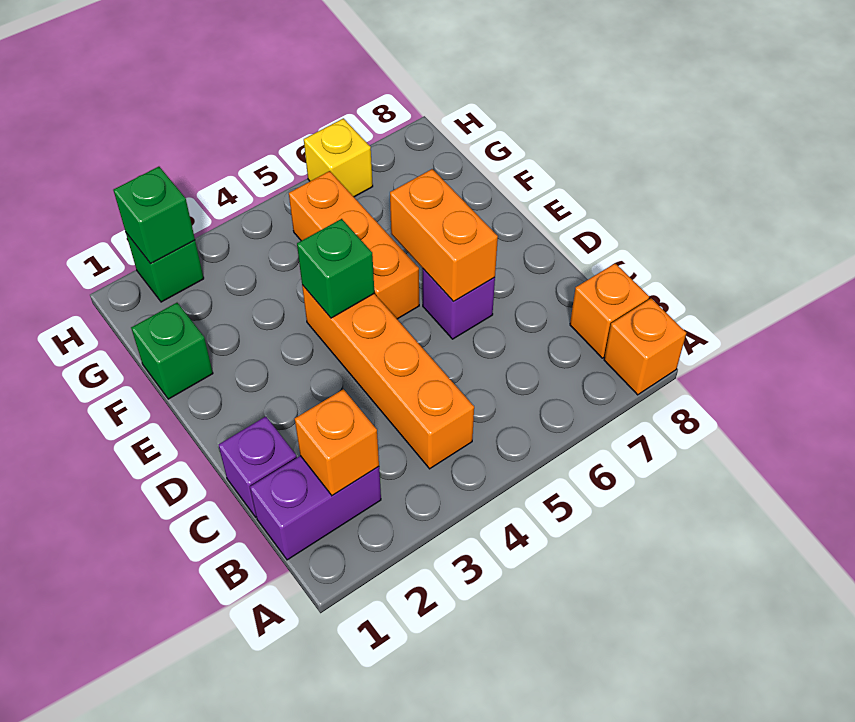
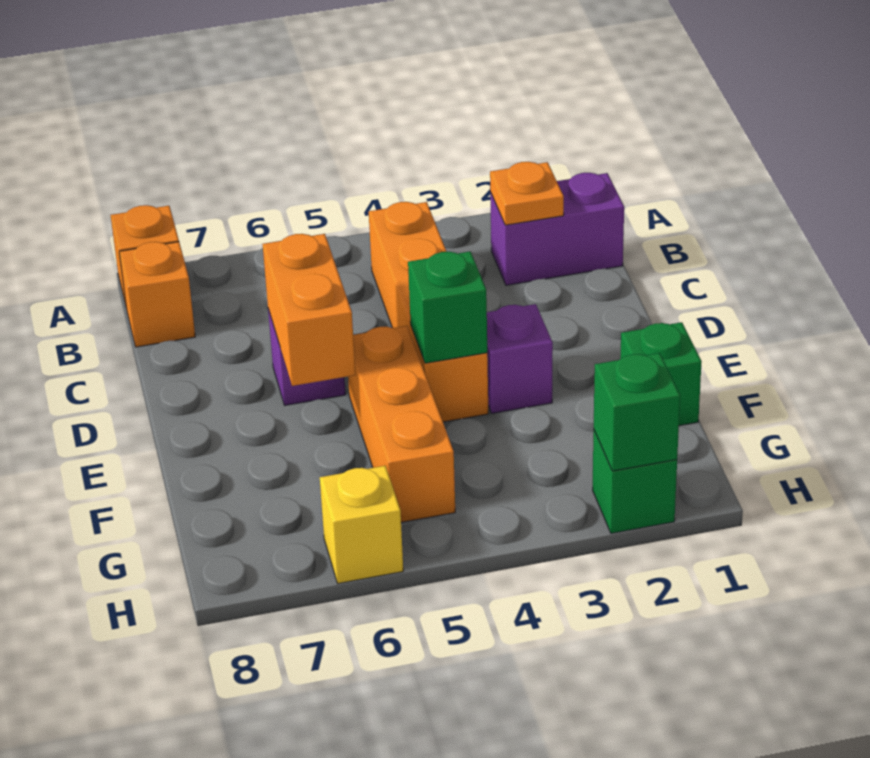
orange brick B2 level 2 -> orange plate B2 level 2
purple brick C1 level 1 -> purple brick E3 level 1

